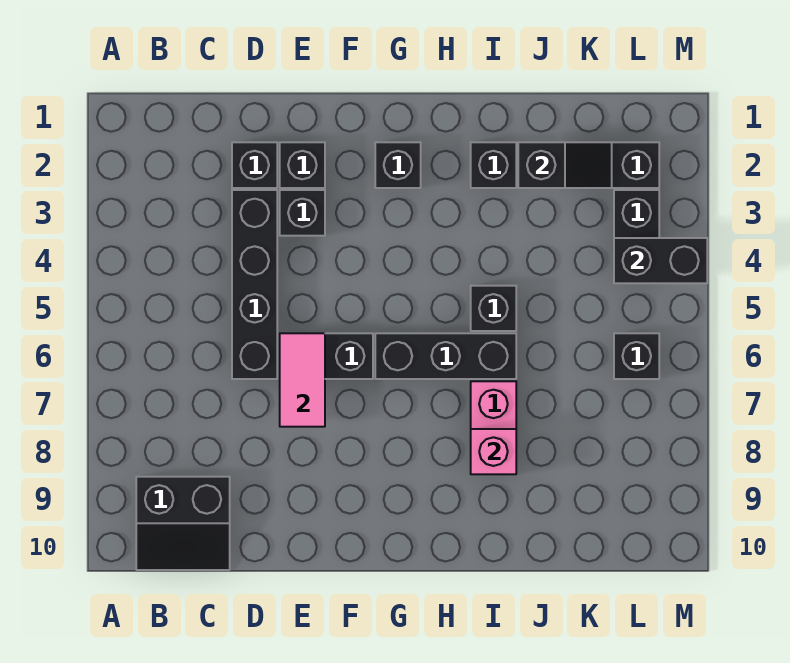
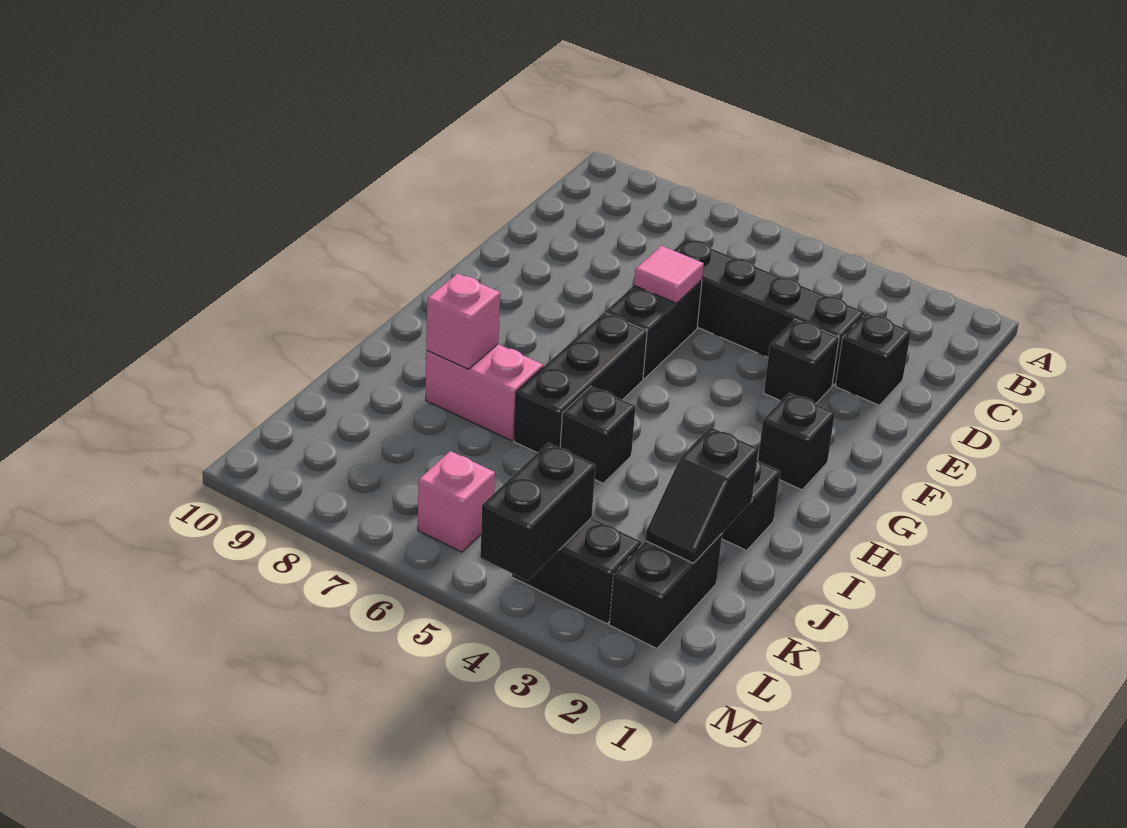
black slope B9:C10 level 1 top 9 -> none
black brick E2 level 1 -> none
pink tile E6:E7 level 2 -> pink tile E6 level 2
black brick L6 level 1 -> pink brick L6 level 1

